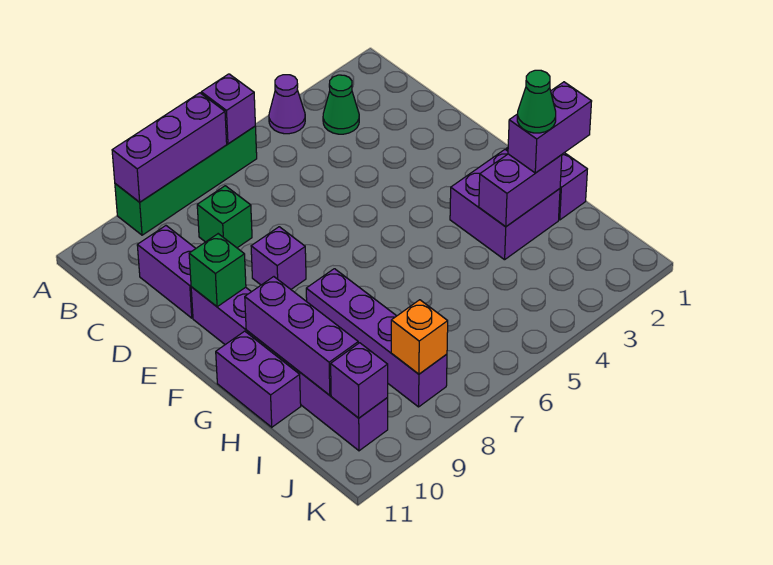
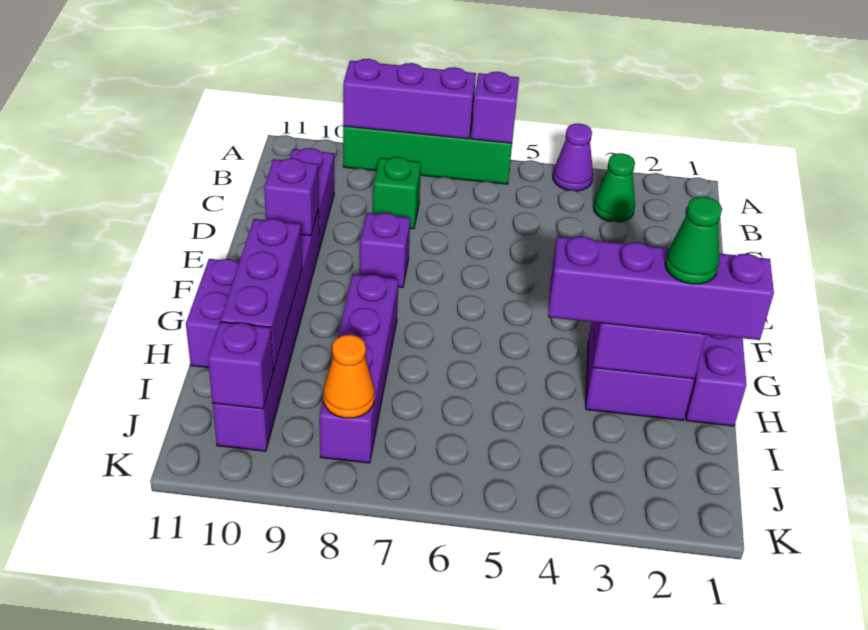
green brick E10 level 2 -> purple brick E10 level 2
purple brick H1:H2 level 3 -> purple brick H1:H4 level 3
orange brick J8 level 2 -> orange cone J8 level 2

